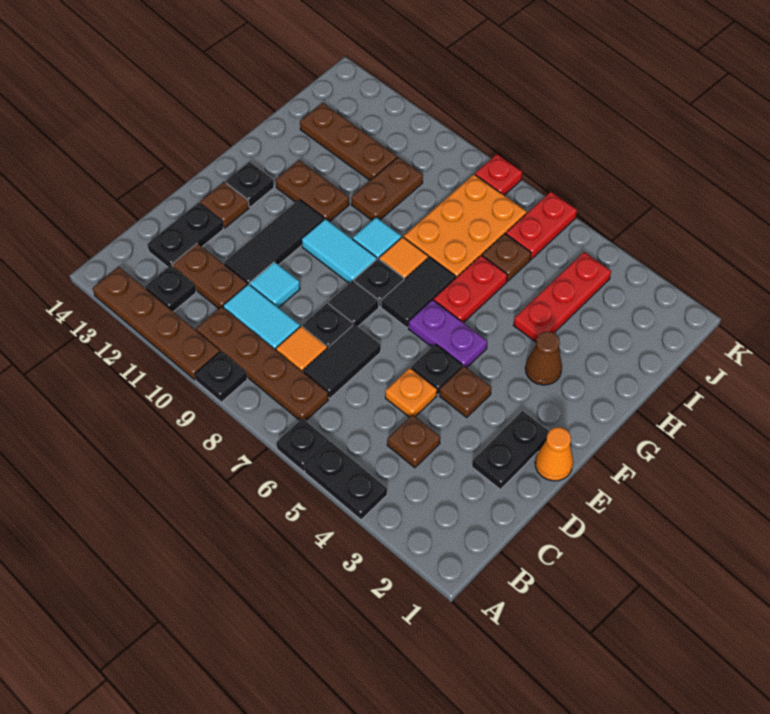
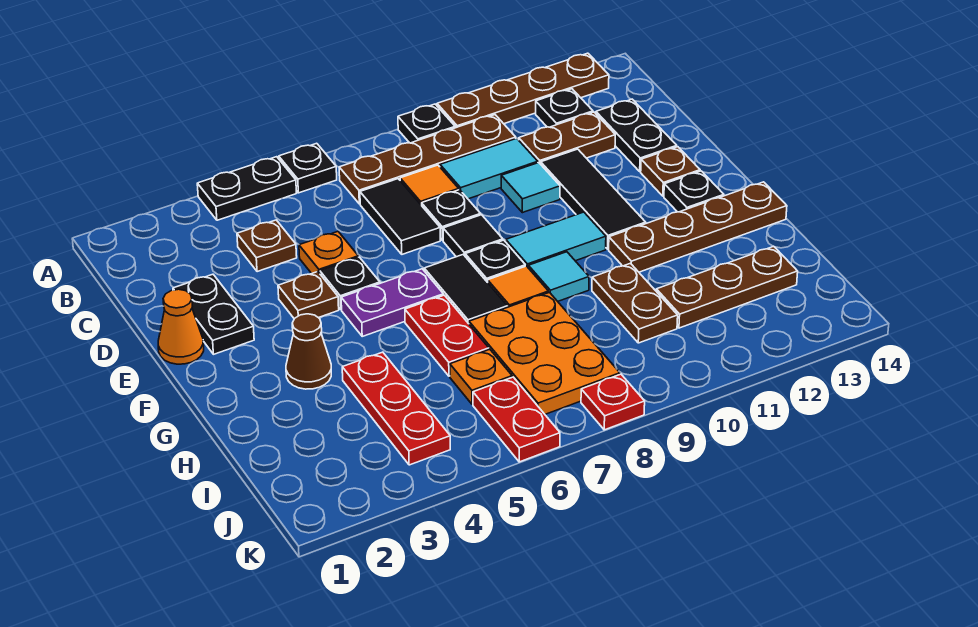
brown plate G11:G12 level 1 -> brown plate G11:G14 level 1
brown plate I6 level 1 -> orange plate I6 level 1

